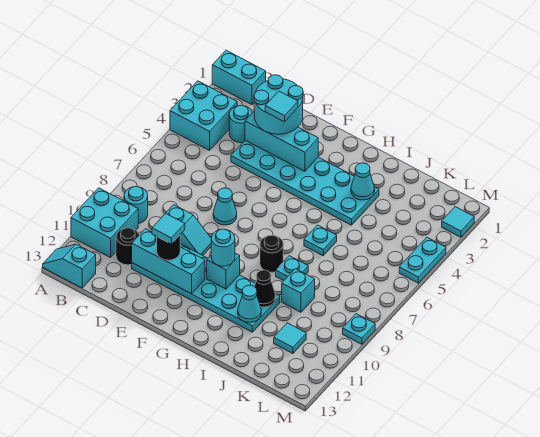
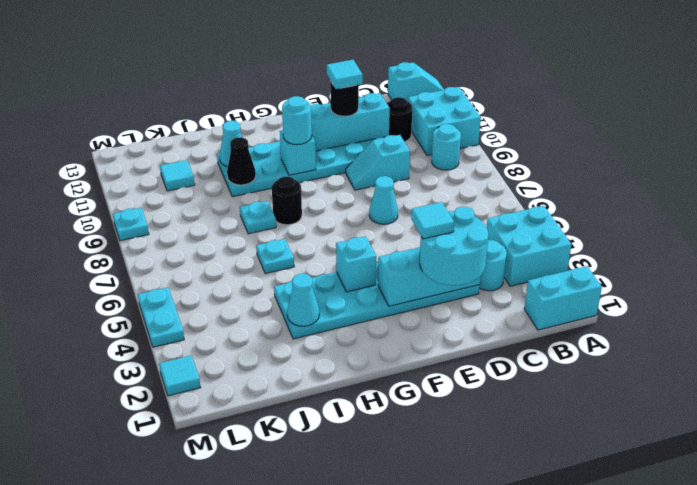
cyan brick J9 level 1 -> cyan brick G4 level 2

